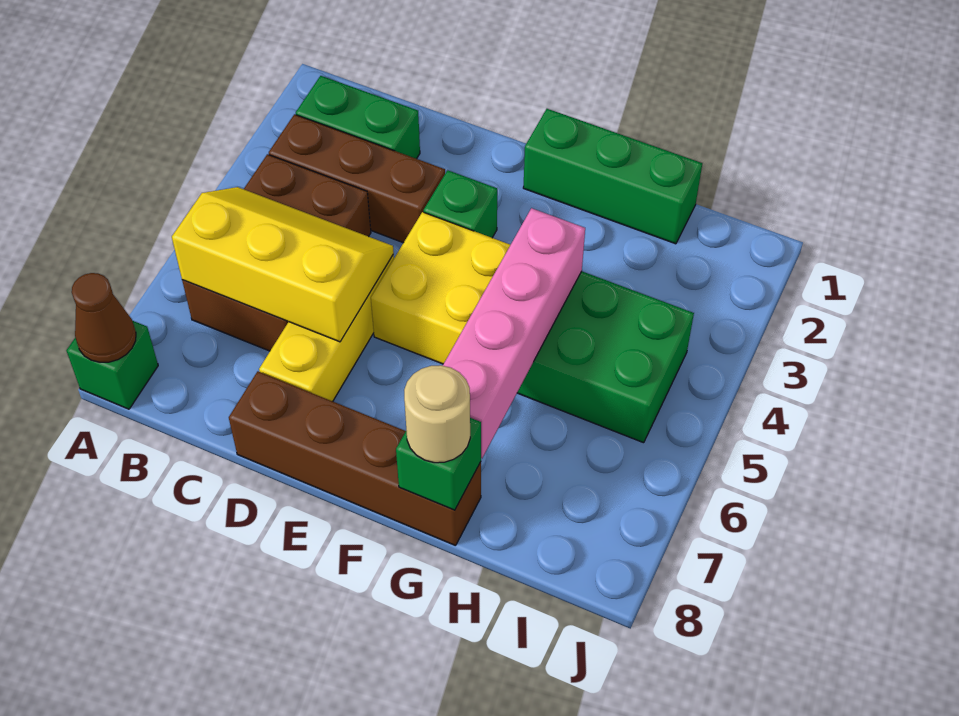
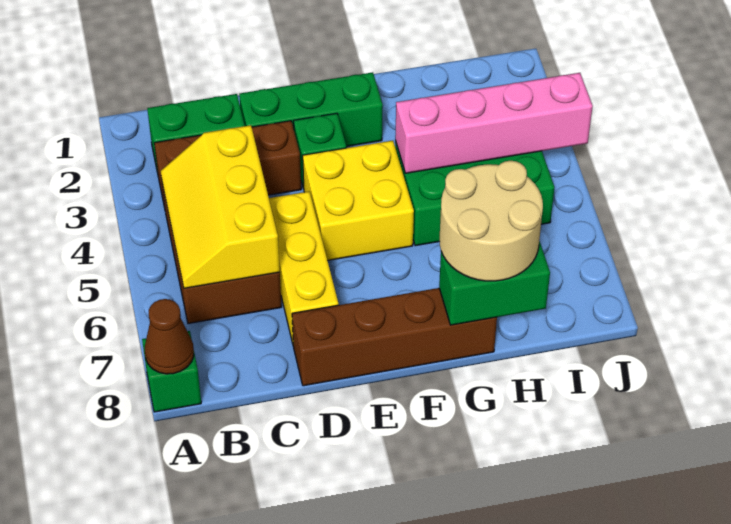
yellow slope B5:D6 level 2 top 6 -> yellow slope B4:C6 level 2 top C
green brick F1:H1 level 1 -> green brick D2:F2 level 1
pink brick G4:G7 level 2 -> pink brick G4:J4 level 2
green brick G8 level 2 -> green brick G8:H8 level 2
tan round brick G8 level 3 -> tan round brick G7:H8 level 3

